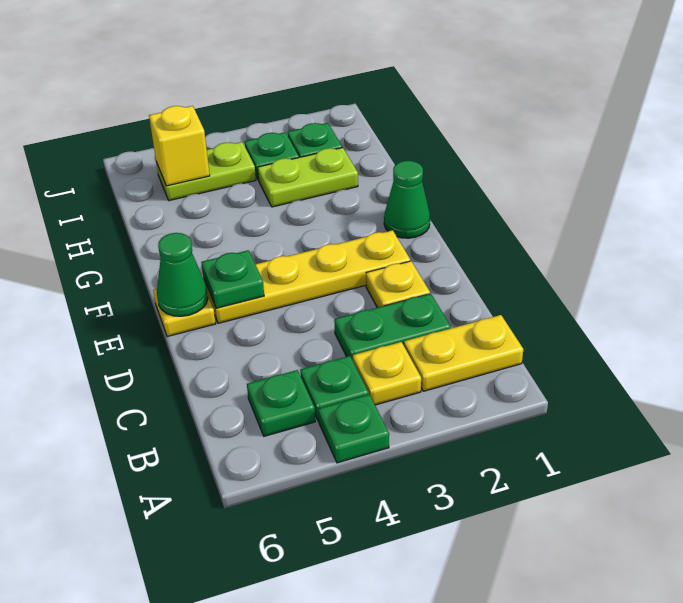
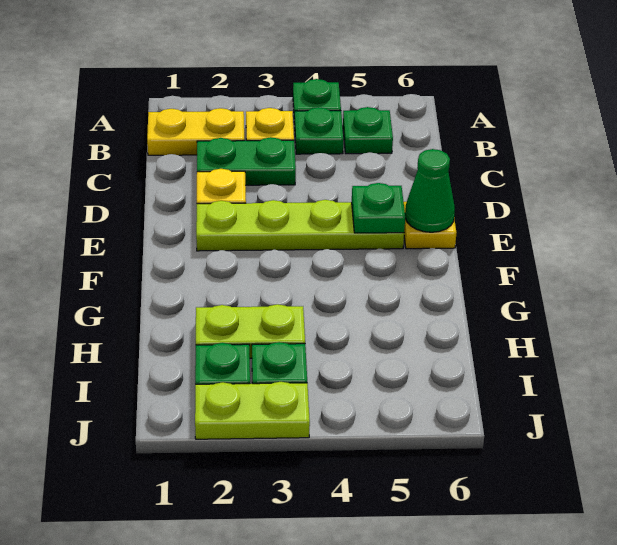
yellow plate E2:E5 level 1 -> lime plate E2:E5 level 1
green cone F1 level 1 -> none
lime plate I4:I5 level 1 -> lime plate J2:J3 level 1
yellow brick I5 level 2 -> none

